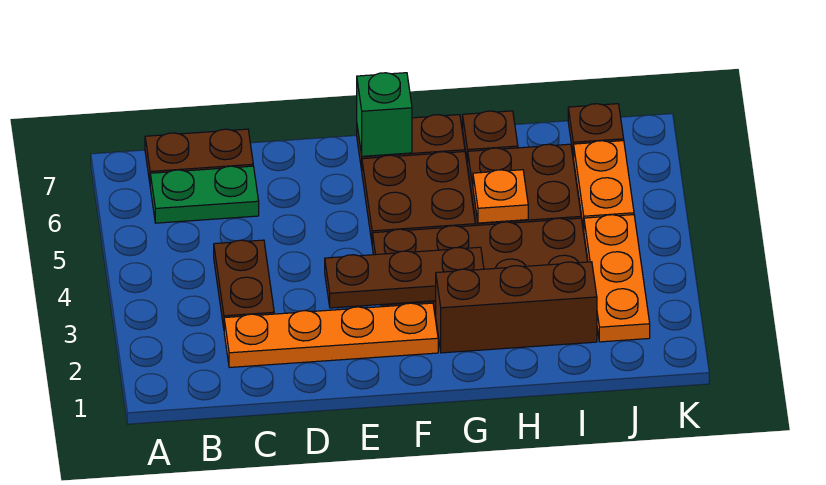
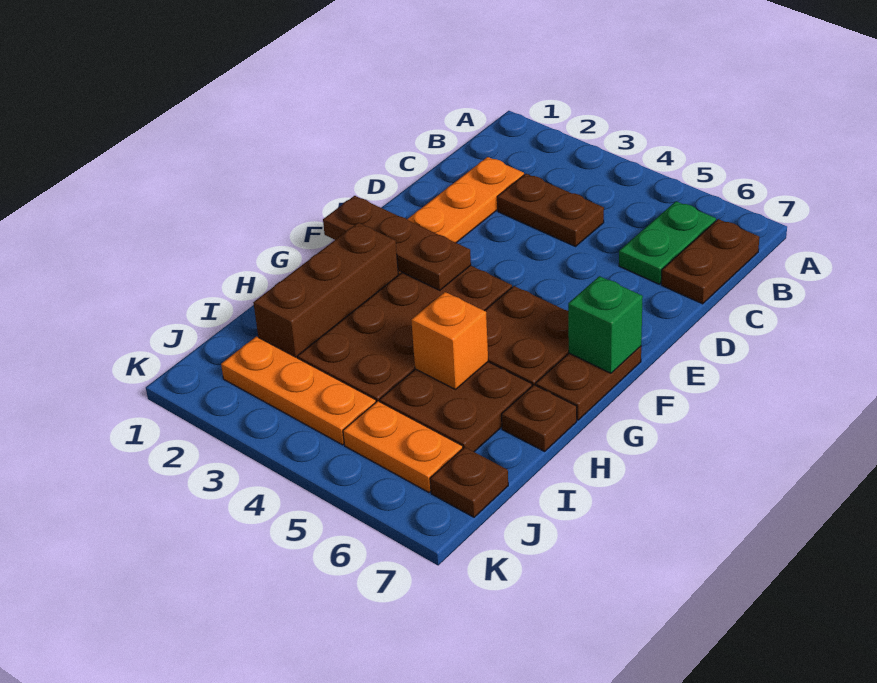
brown plate E3:G3 level 2 -> brown plate F1:F3 level 2
orange plate H5 level 2 -> orange brick H5 level 2

